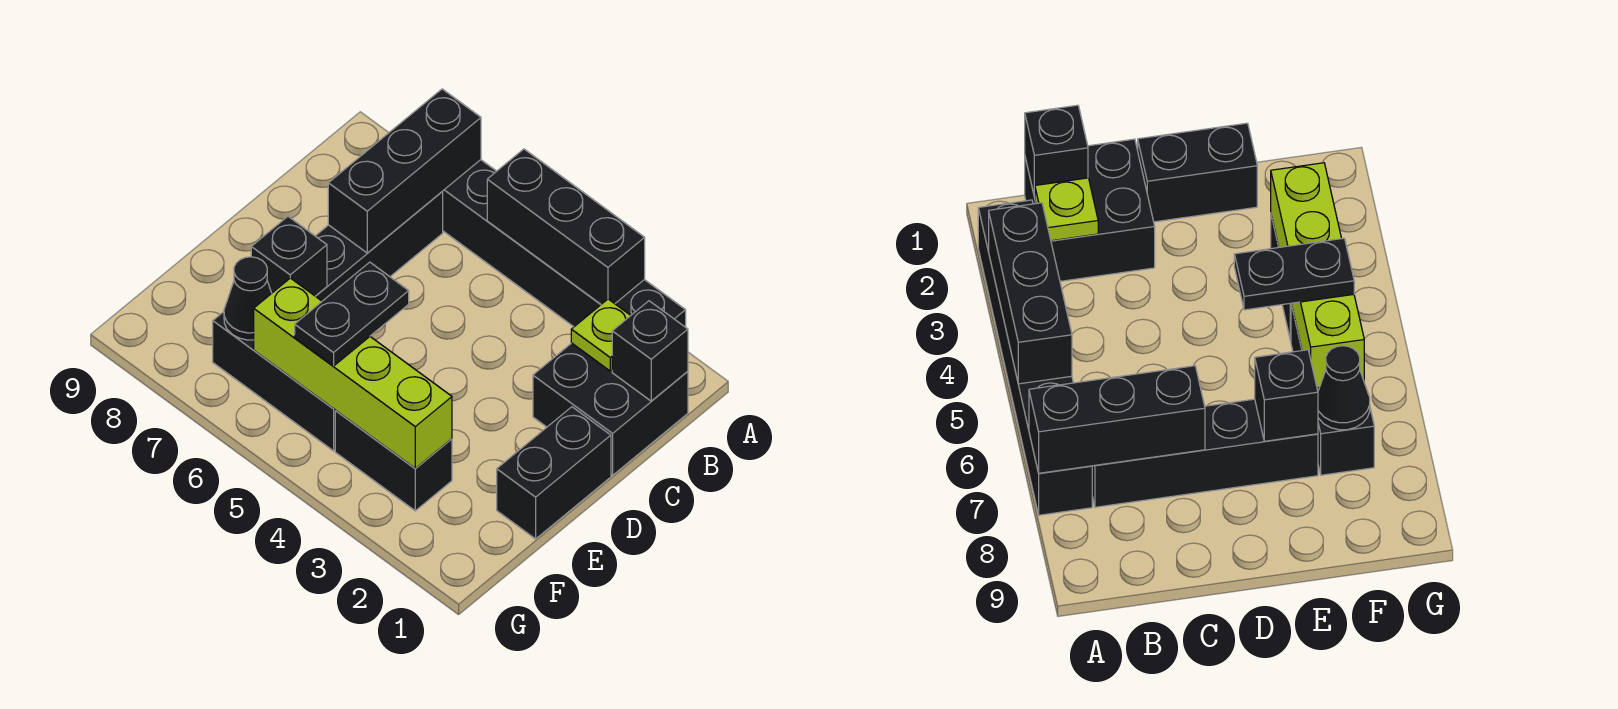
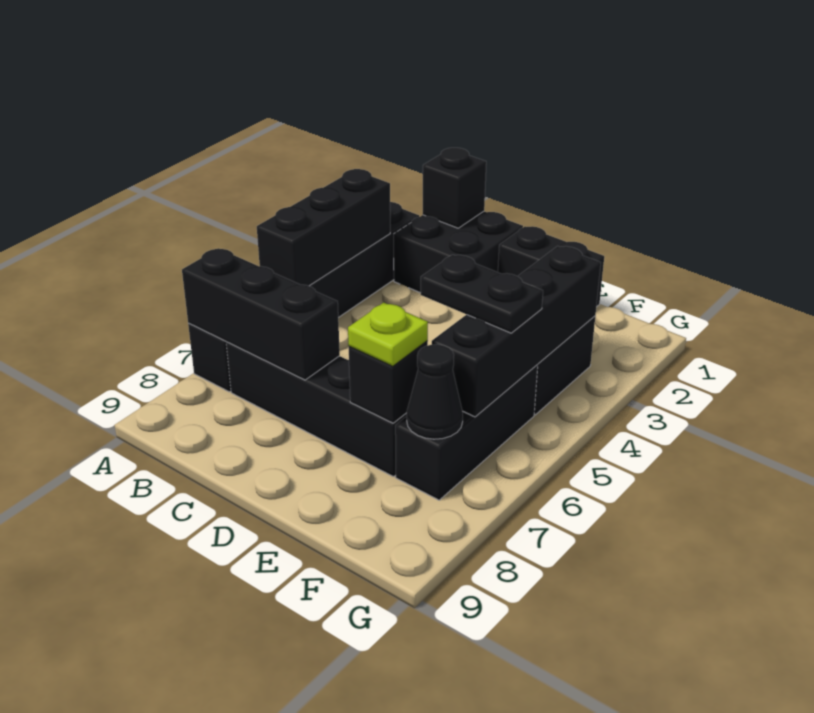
lime plate B2 level 2 -> lime plate E7 level 3
lime brick F3:F6 level 2 -> black brick F3:F6 level 2

